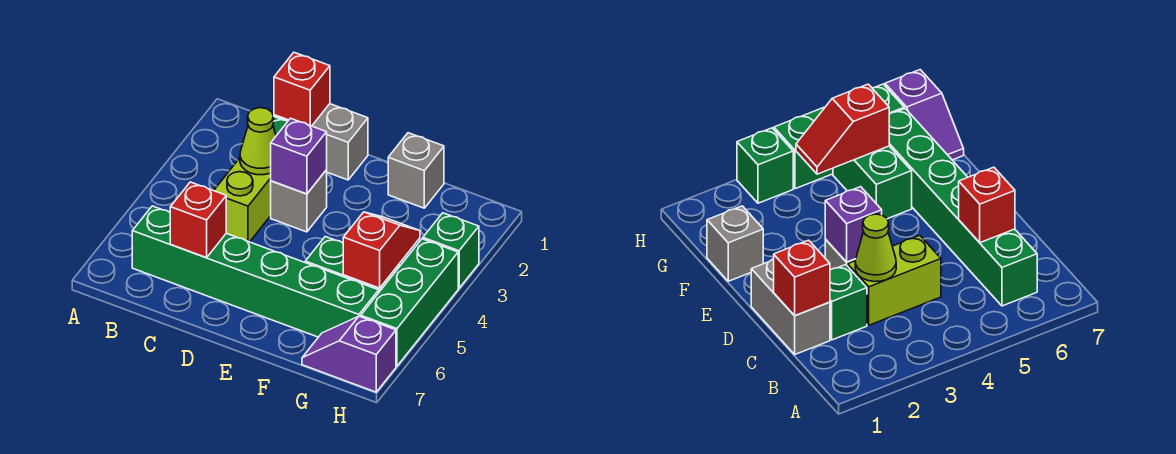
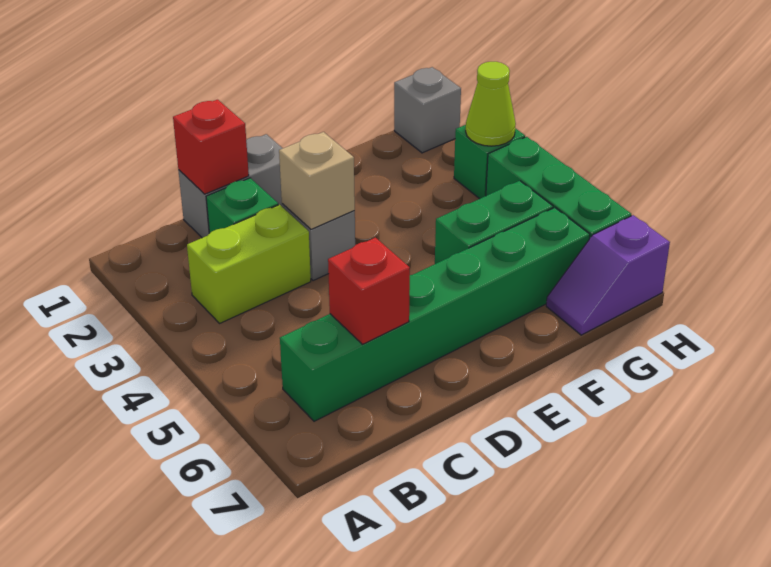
lime brick C3:C4 level 1 -> lime brick B3:C3 level 1
lime cone C3 level 2 -> lime cone H3 level 2
purple brick D3 level 2 -> tan brick D3 level 2
grey brick F1 level 1 -> grey brick H1 level 1
red slope G4:G5 level 2 top 5 -> none

